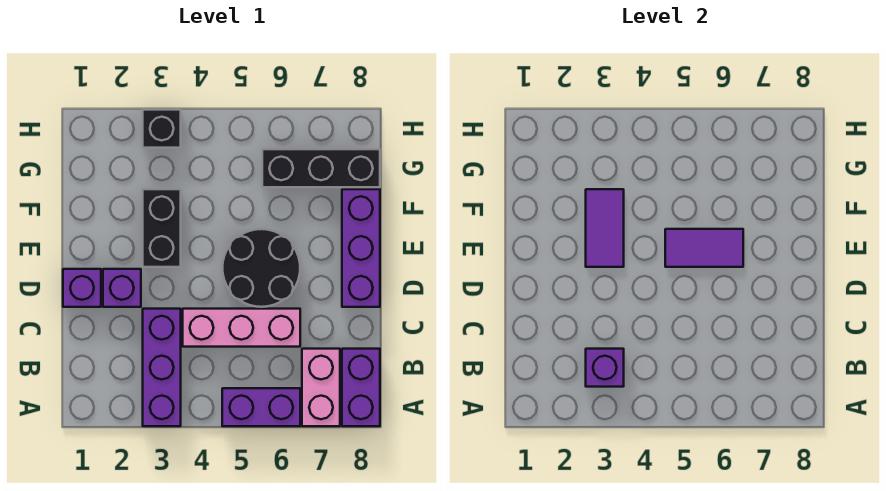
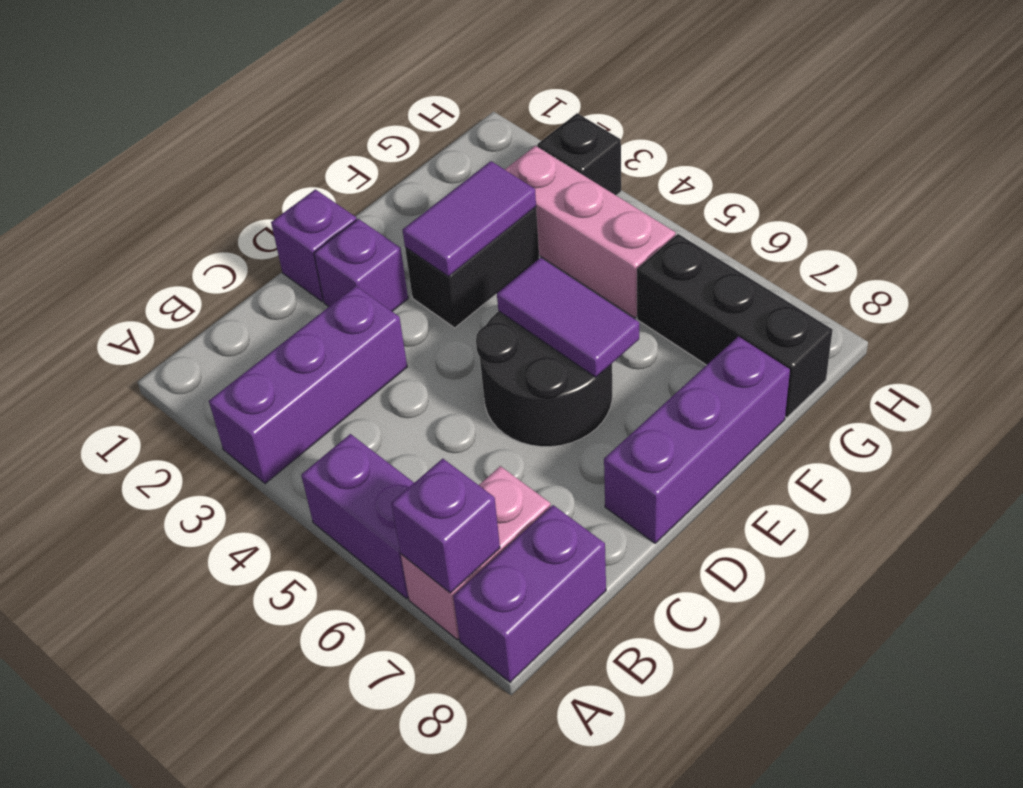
purple brick B3 level 2 -> purple brick A7 level 2
pink brick C4:C6 level 1 -> pink brick G3:G5 level 1

